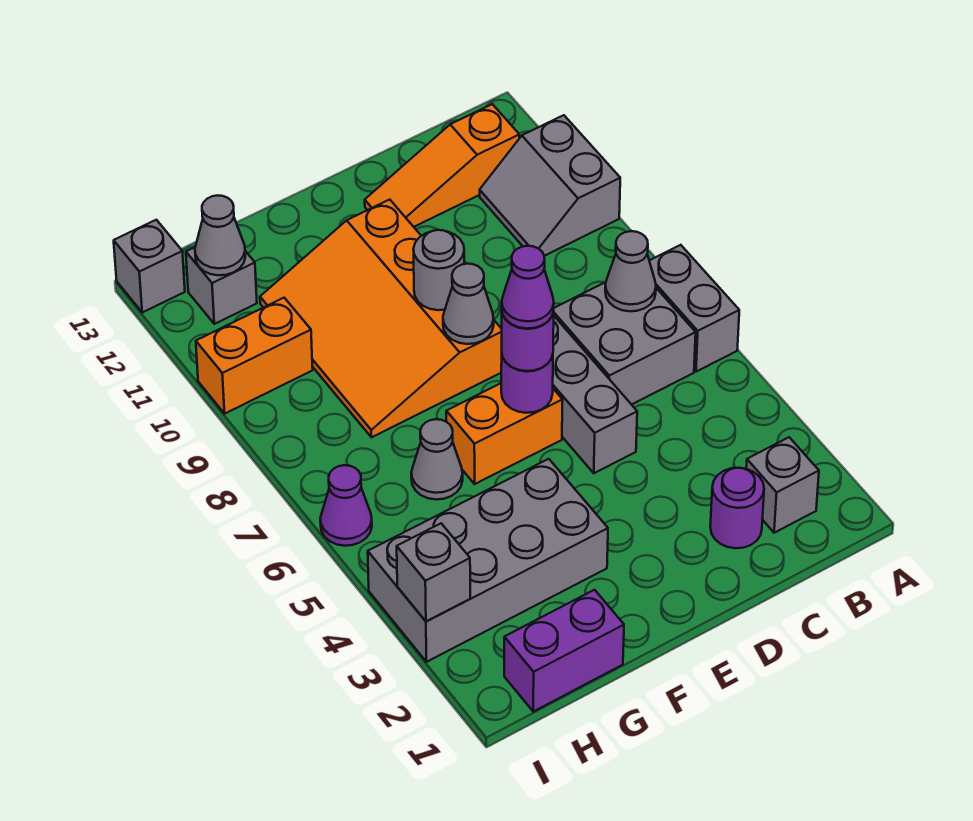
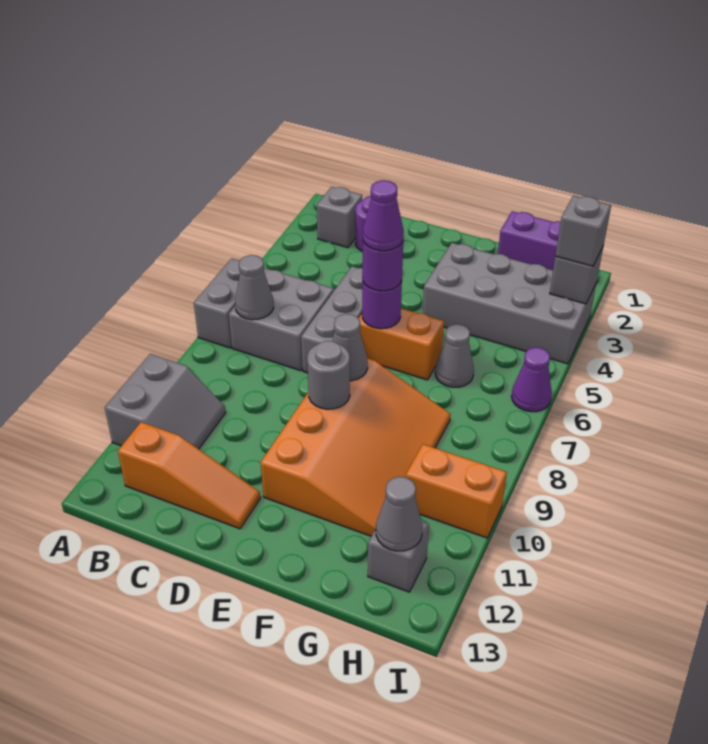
grey brick I13 level 1 -> grey brick I3 level 3

